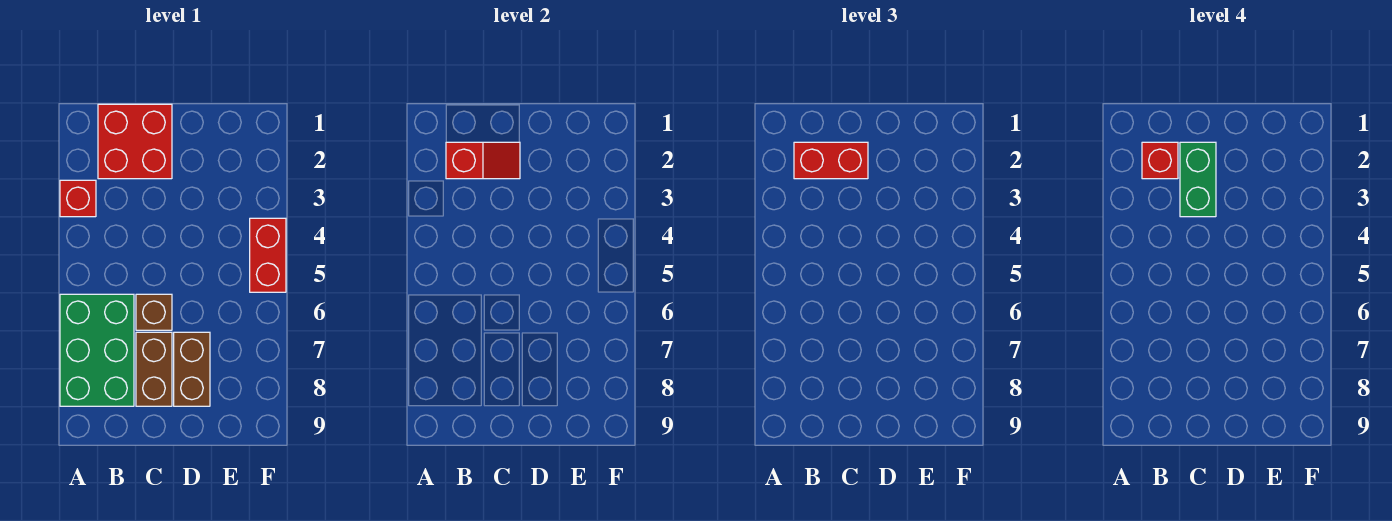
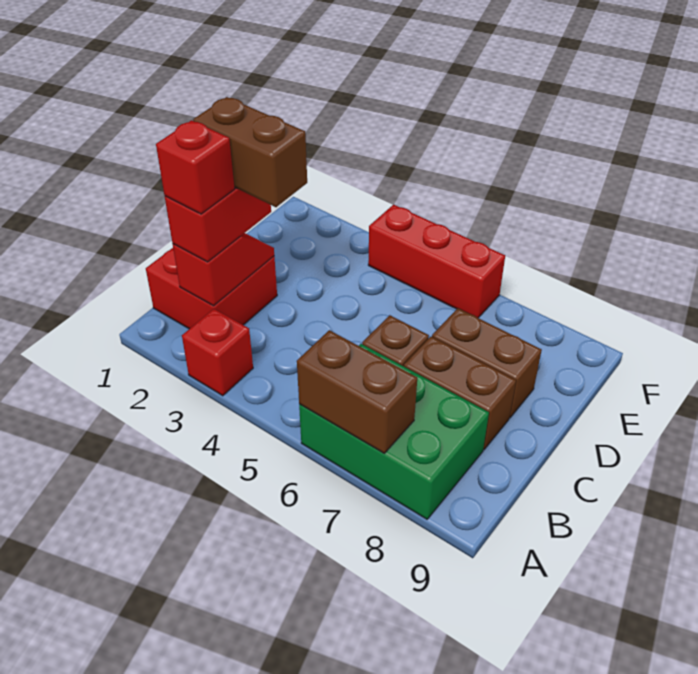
none -> brown brick A6:A7 level 2
green brick C2:C3 level 4 -> brown brick C2:C3 level 4
red brick F4:F5 level 1 -> red brick F4:F6 level 1

